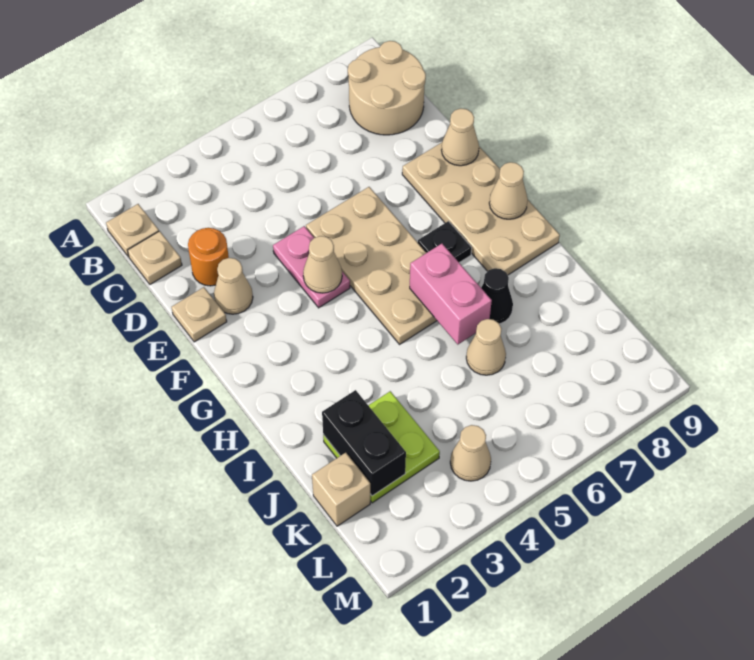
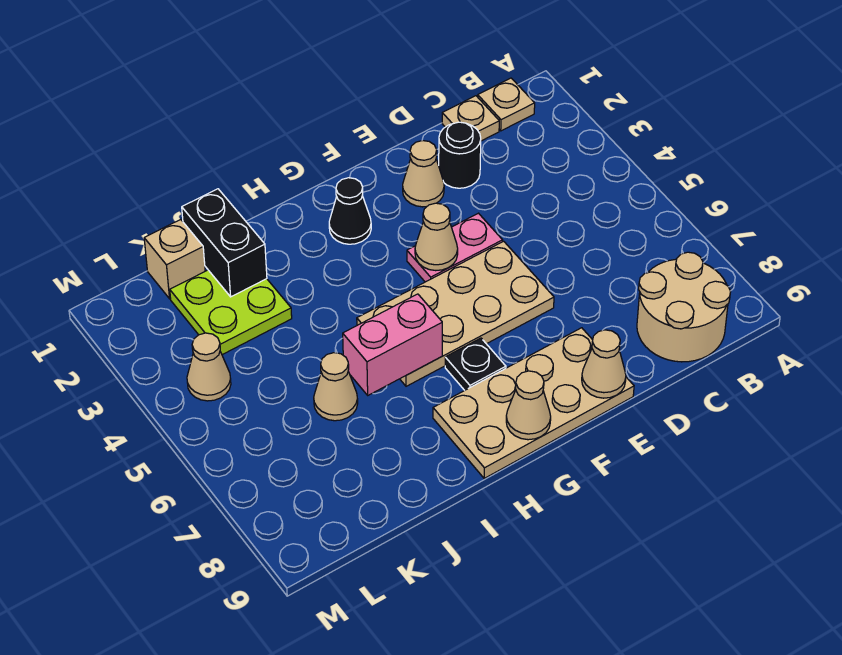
orange round brick D2 level 1 -> black round brick D2 level 1
tan plate E1 level 1 -> none
black cone I7 level 1 -> black cone G2 level 1
black brick J2:K2 level 2 -> black brick J1:J2 level 2

